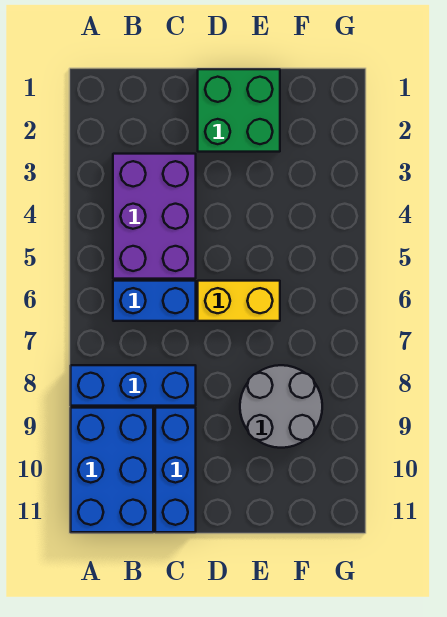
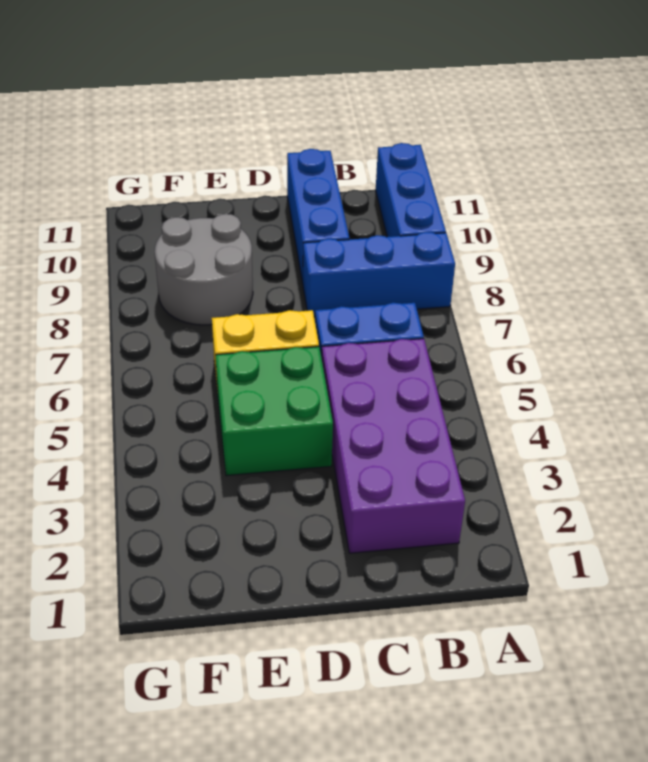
blue brick A9:B11 level 1 -> blue brick A9:A11 level 1
purple brick B3:C5 level 1 -> purple brick B2:C5 level 1
green brick D1:E2 level 1 -> green brick D4:E5 level 1

